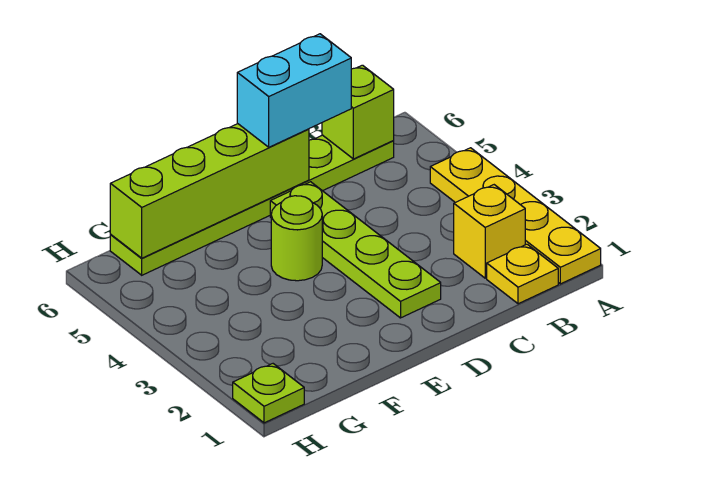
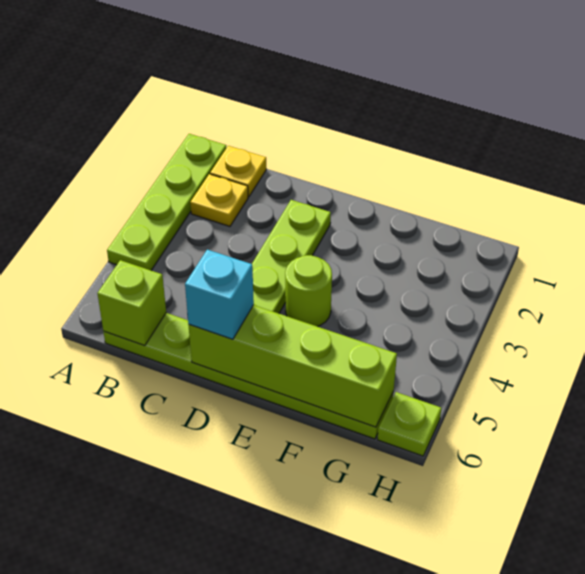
yellow plate A1:A4 level 1 -> lime plate A1:A4 level 1
yellow brick B2 level 1 -> yellow plate B2 level 1
cyan brick C6:D6 level 3 -> cyan brick D6 level 3
lime plate H1 level 1 -> lime plate H6 level 1

